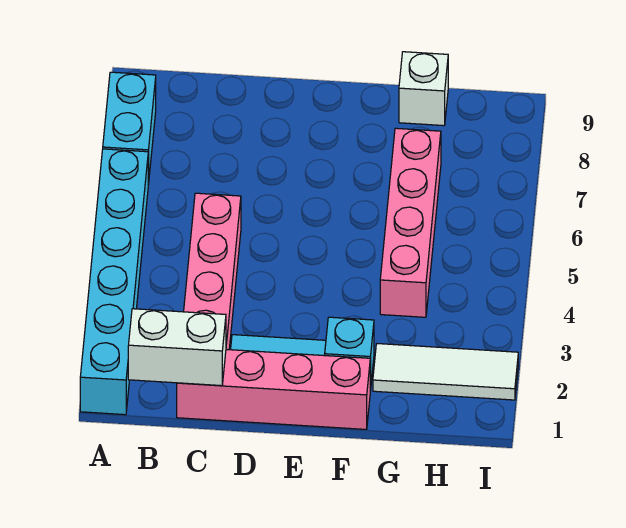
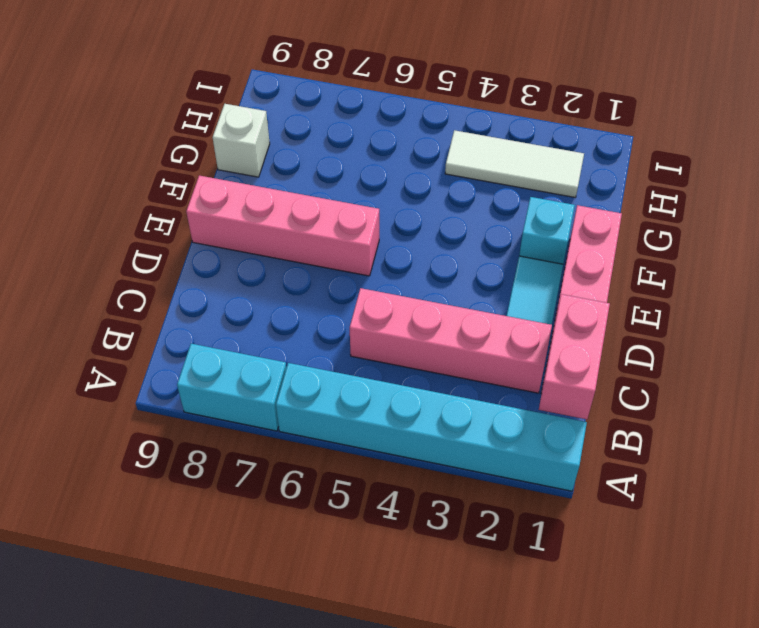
white brick B1:C1 level 2 -> pink brick B1:C1 level 2
white tile G2:I2 level 1 -> white tile H2:H4 level 1
pink brick G4:G7 level 1 -> pink brick E6:E9 level 1

